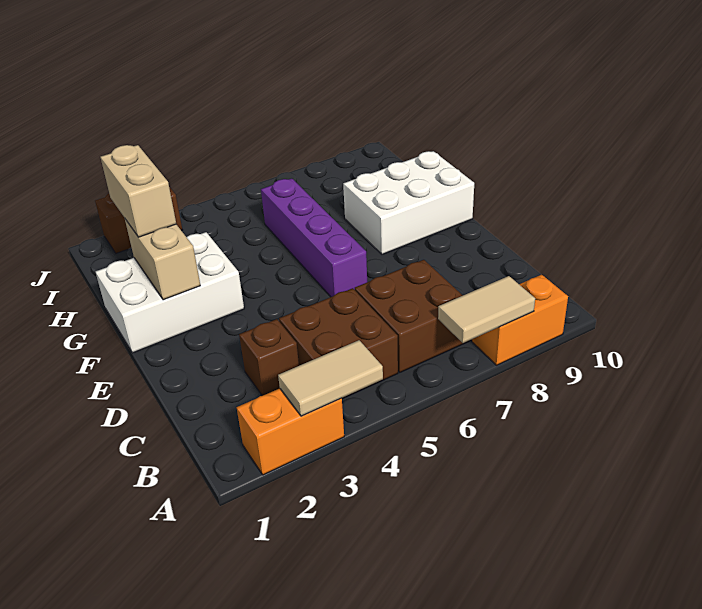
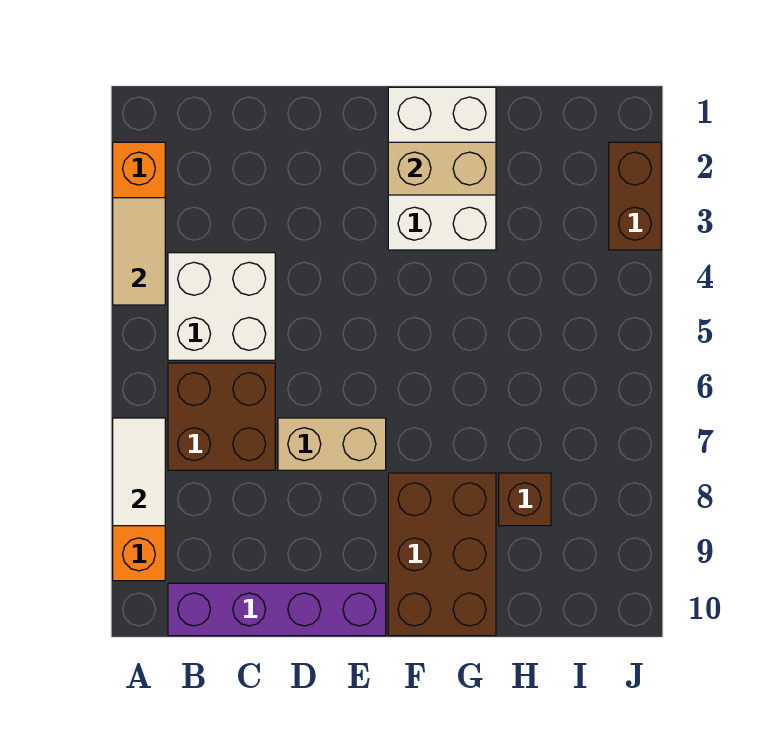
tan tile A7:A8 level 2 -> white tile A7:A8 level 2
brown brick B4:C5 level 1 -> white brick B4:C5 level 1
brown brick C3 level 1 -> brown brick H8 level 1
purple brick E6:H6 level 1 -> purple brick B10:E10 level 1
white brick F8:G10 level 1 -> brown brick F8:G10 level 1
tan brick G2:H2 level 3 -> tan brick D7:E7 level 1

